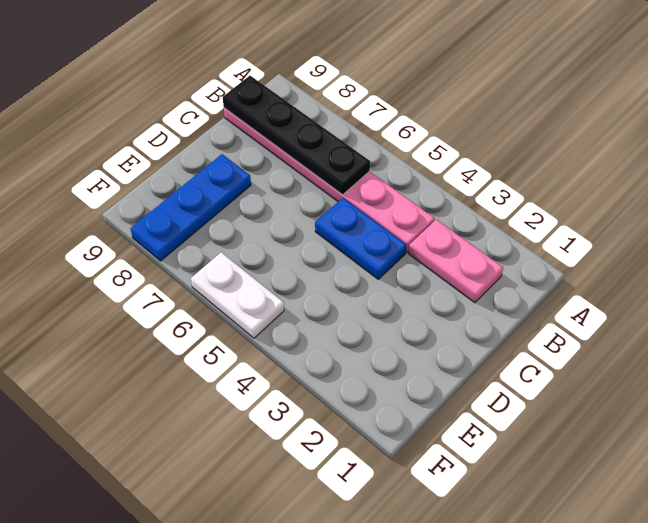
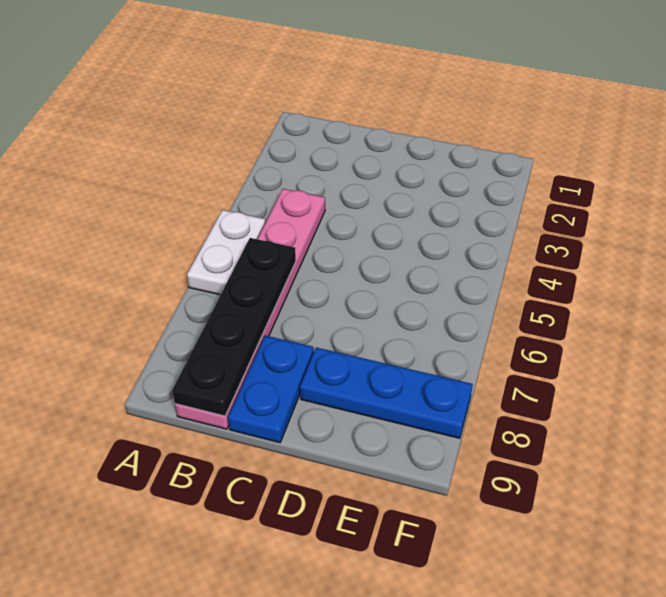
pink plate B2:B3 level 1 -> none
blue plate C4:C5 level 1 -> blue plate C8:C9 level 1
white plate F5:F6 level 1 -> white plate A5:A6 level 1

